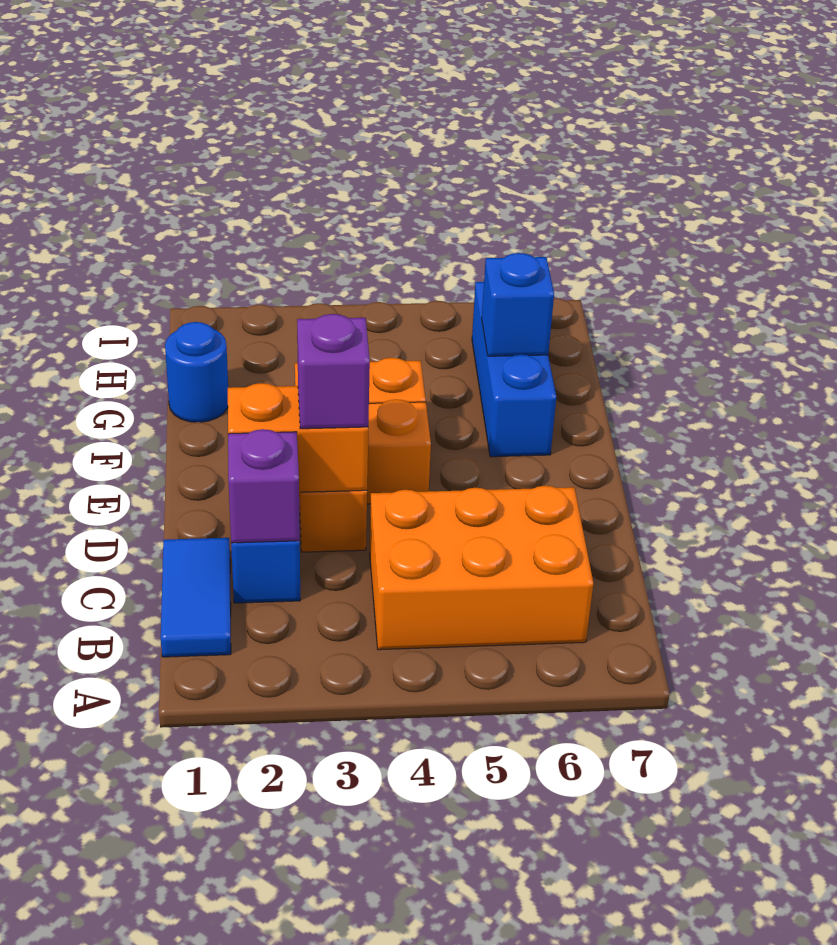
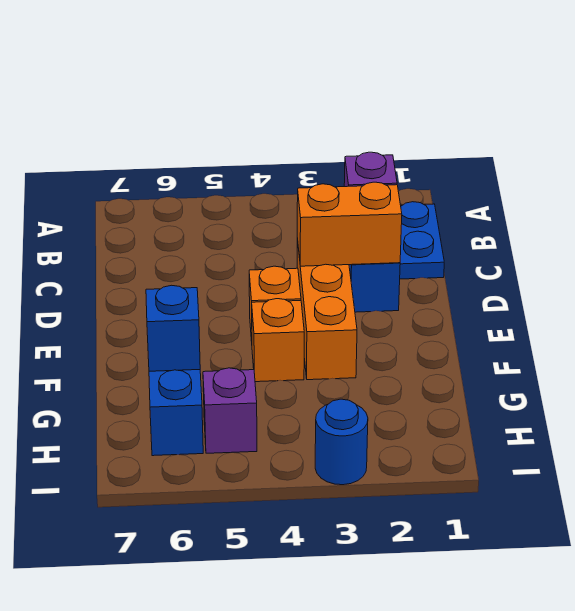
blue tile B1:C1 level 1 -> blue plate B1:C1 level 1
orange brick B4:C6 level 1 -> none
purple brick D3 level 3 -> purple brick H5 level 1
blue round brick G1 level 1 -> blue round brick I3 level 1

